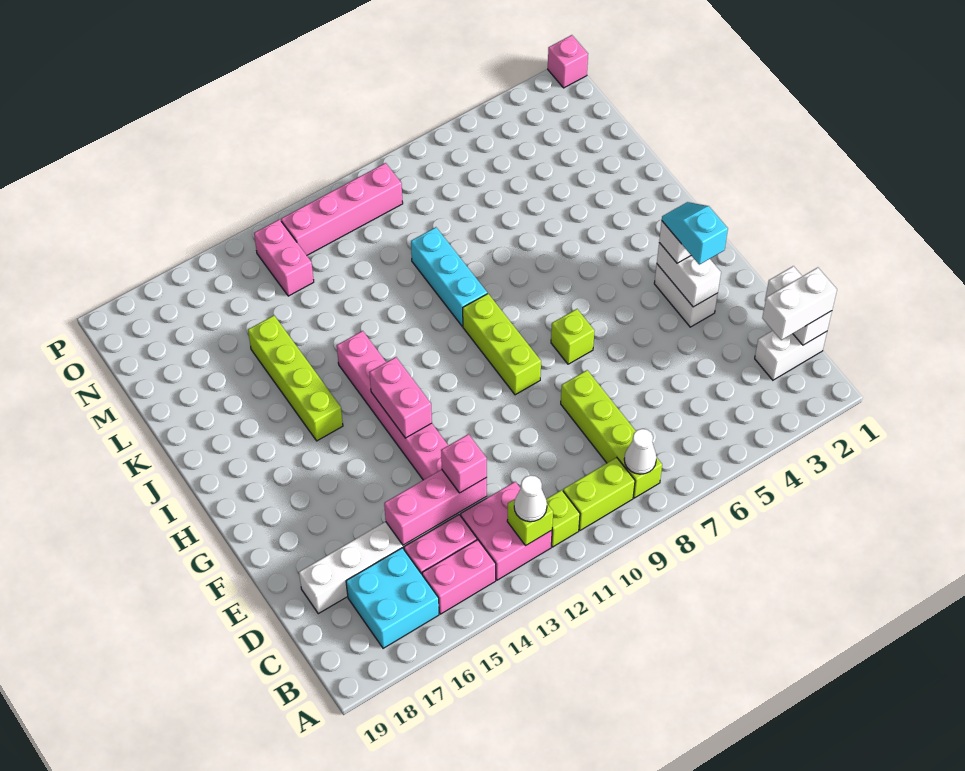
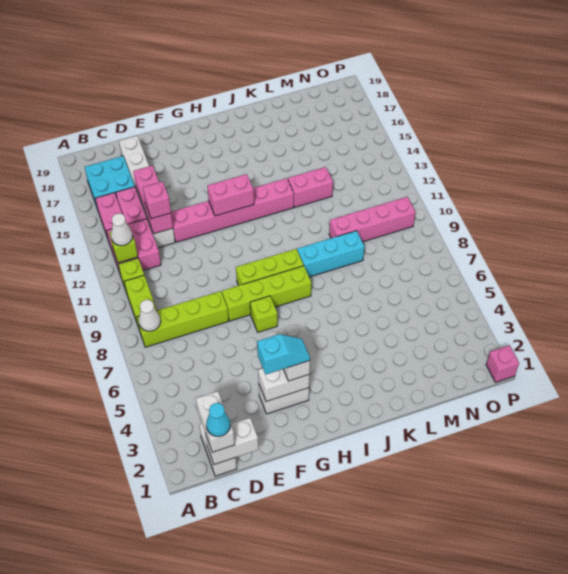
none -> cyan cone C1 level 4
lime brick I15:L15 level 1 -> lime brick F8:I8 level 1
pink brick N13:O13 level 1 -> pink brick K13:L13 level 1
pink brick O9:O12 level 1 -> pink brick L10:O10 level 1

